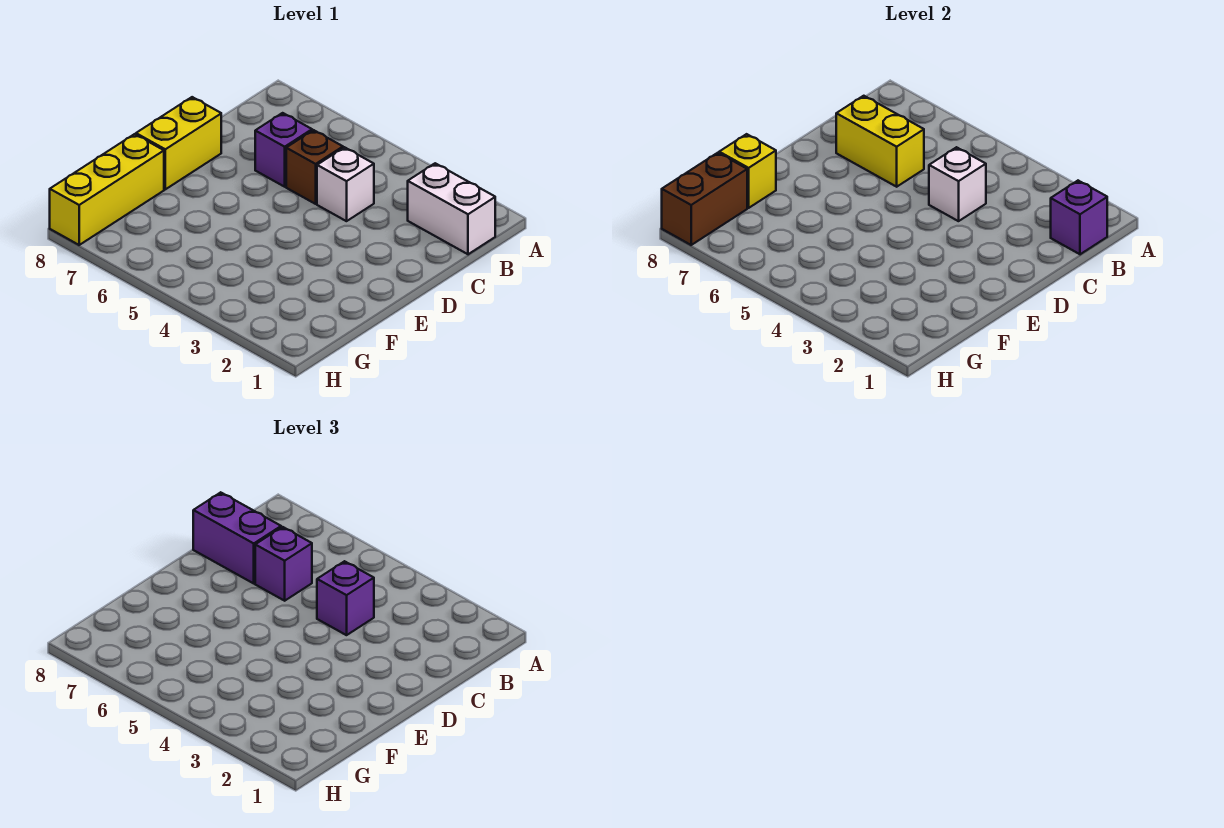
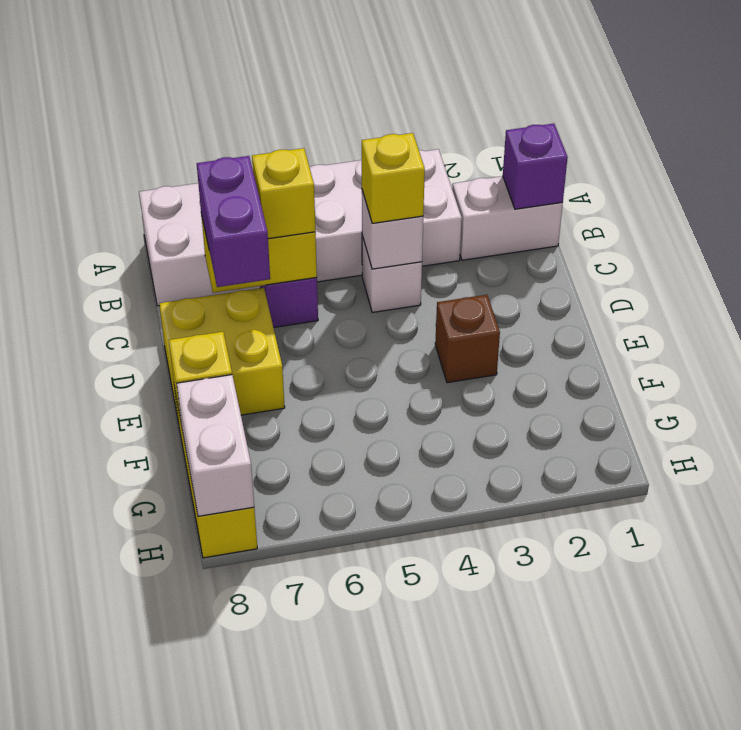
none -> white brick A3:B8 level 1
purple brick C4 level 3 -> yellow brick C4 level 3
brown brick C5 level 1 -> brown brick E3 level 1
purple brick C6 level 3 -> yellow brick C6 level 3
purple brick C7:C8 level 3 -> purple brick C7:D7 level 3
yellow brick D8:E8 level 1 -> yellow brick D7:E8 level 1
brown brick G8:H8 level 2 -> white brick G8:H8 level 2

